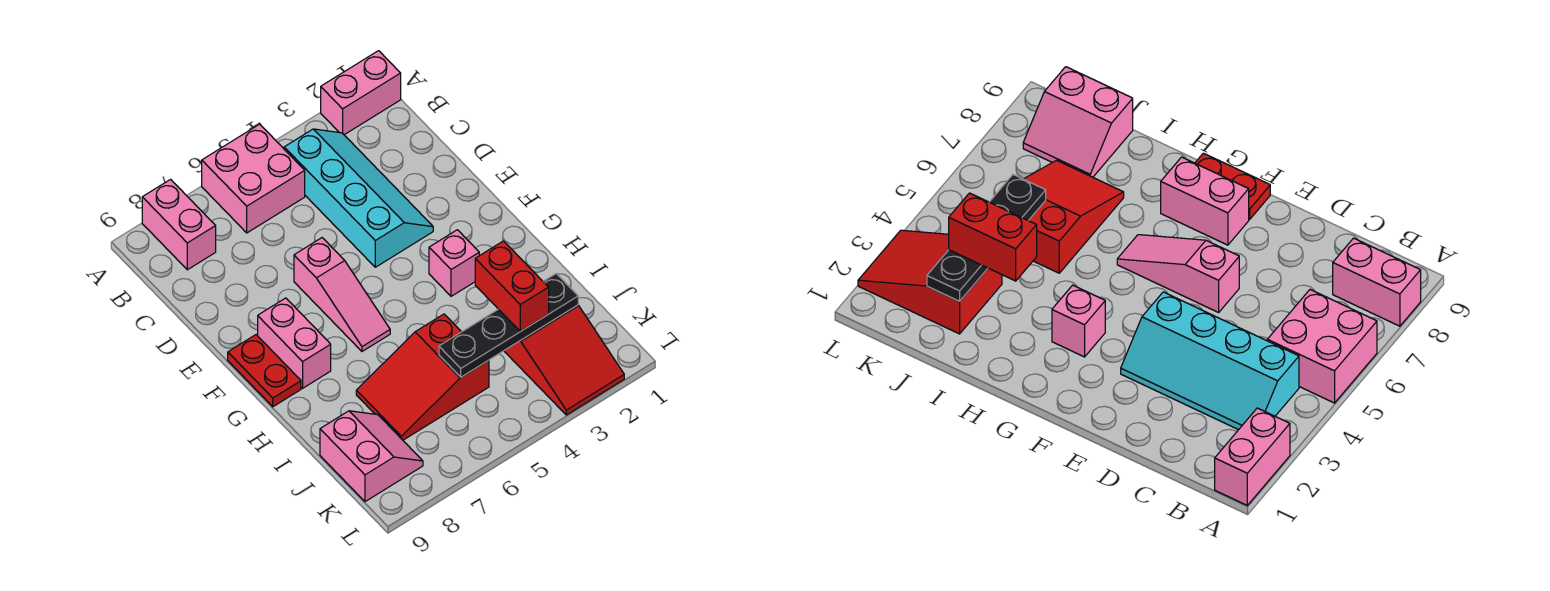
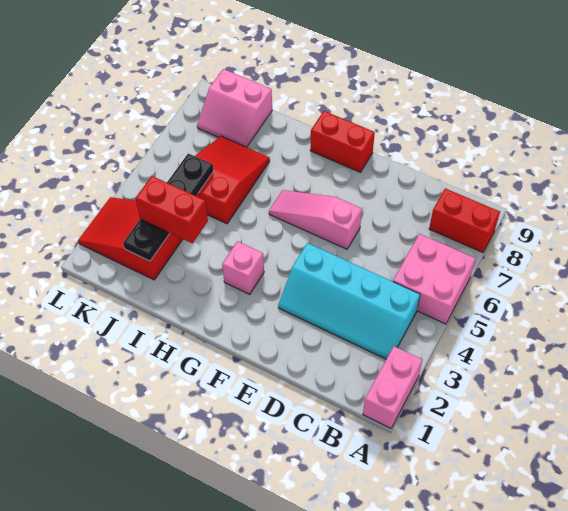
pink brick A8:B8 level 1 -> red brick A8:B8 level 1
pink brick F8:G8 level 1 -> none
red plate F9:G9 level 1 -> red brick F9:G9 level 1

